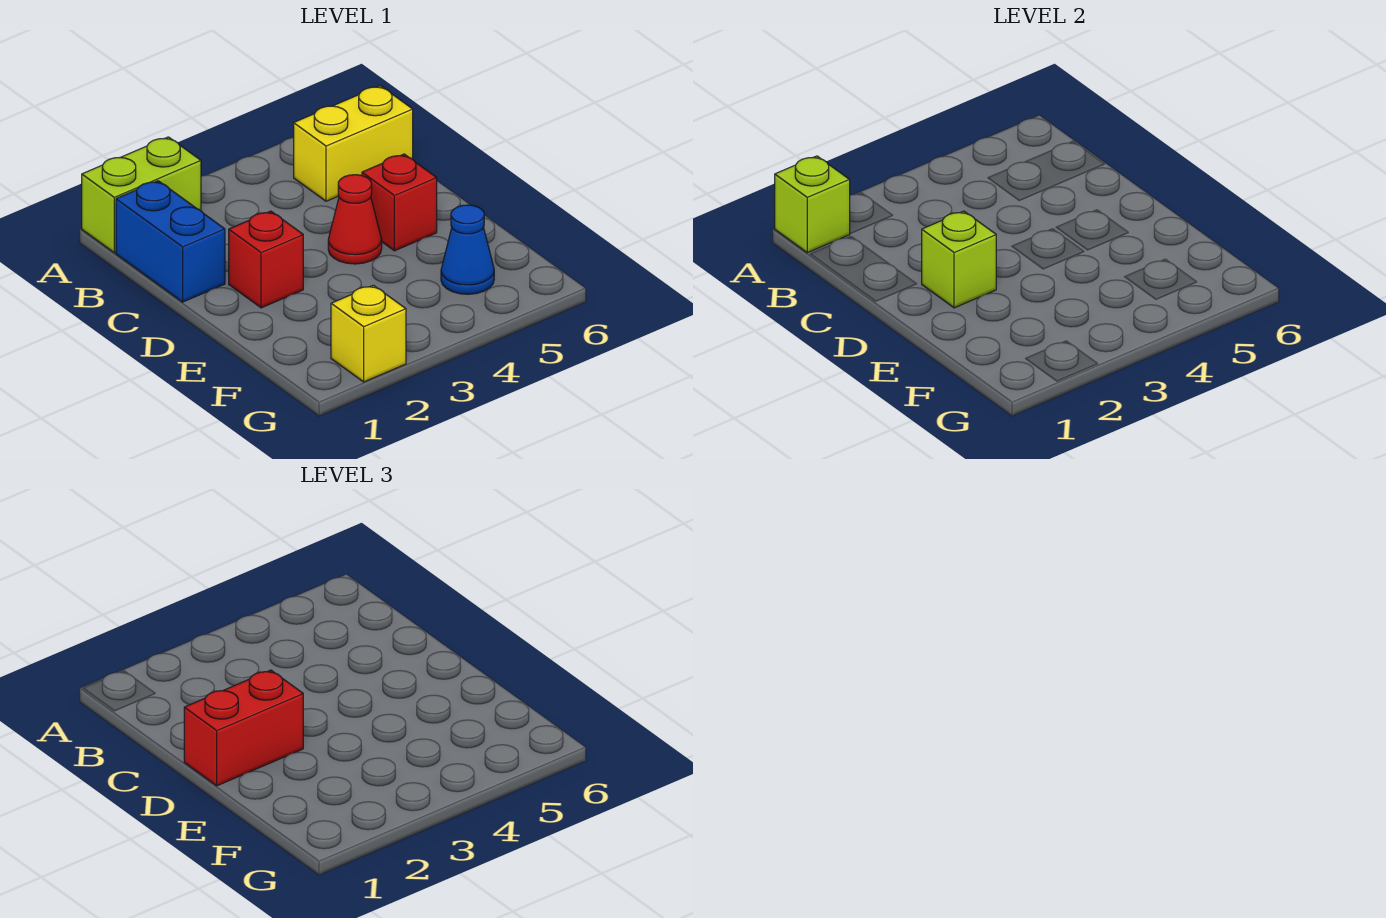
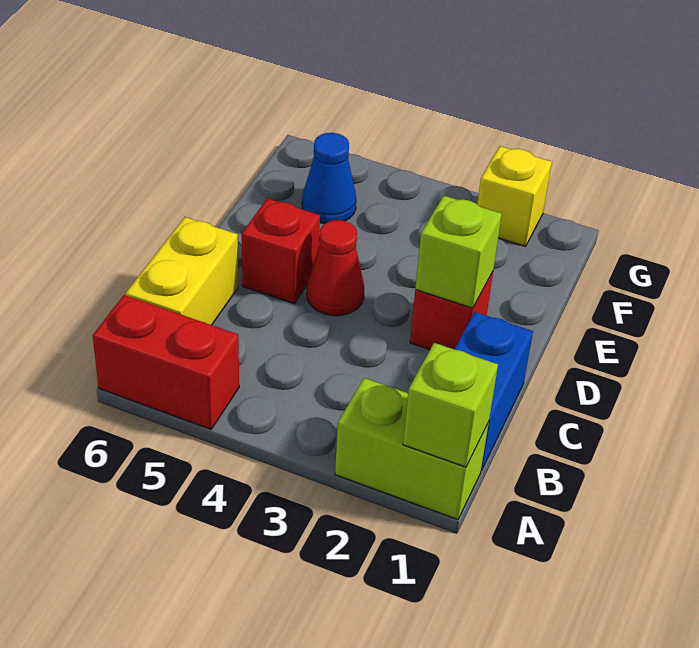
yellow brick B5:B6 level 1 -> yellow brick B6:C6 level 1
red brick D1:D2 level 3 -> red brick A5:A6 level 1

